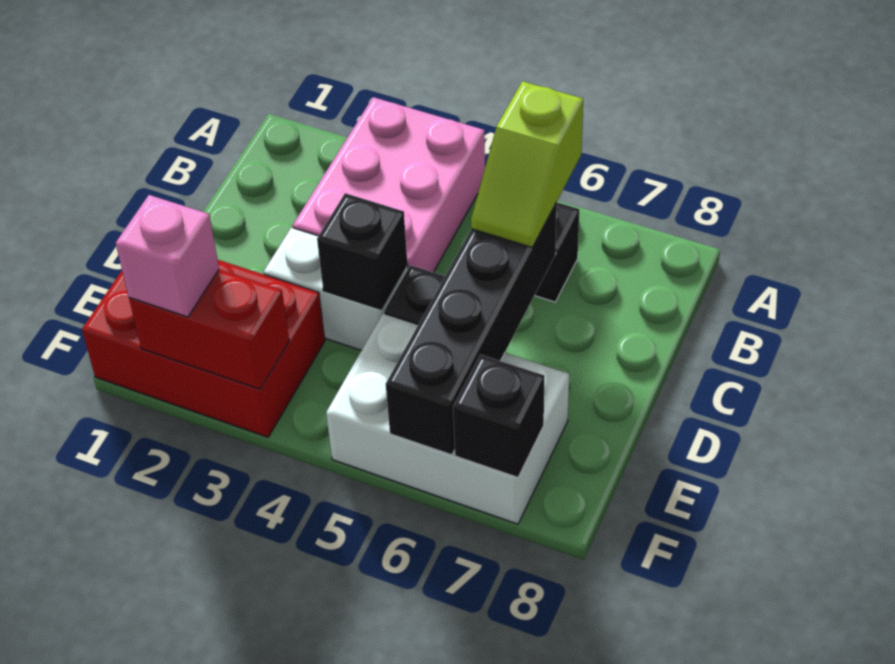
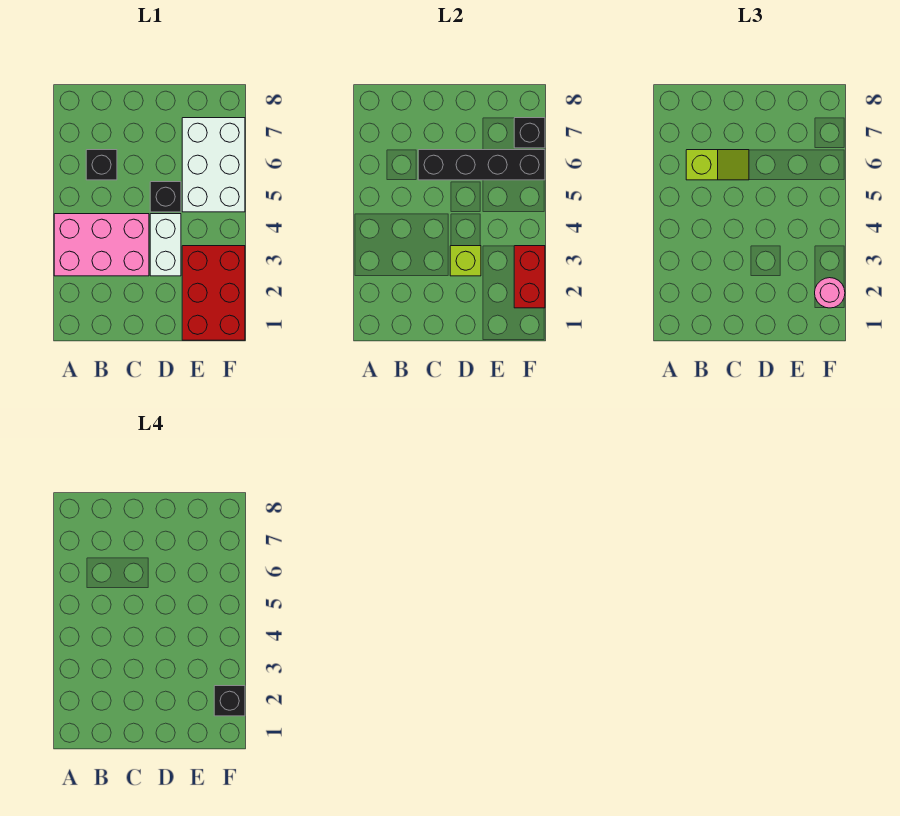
none -> lime brick D3 level 2
black brick D4 level 2 -> black brick F2 level 4
pink brick F2 level 3 -> pink round brick F2 level 3

